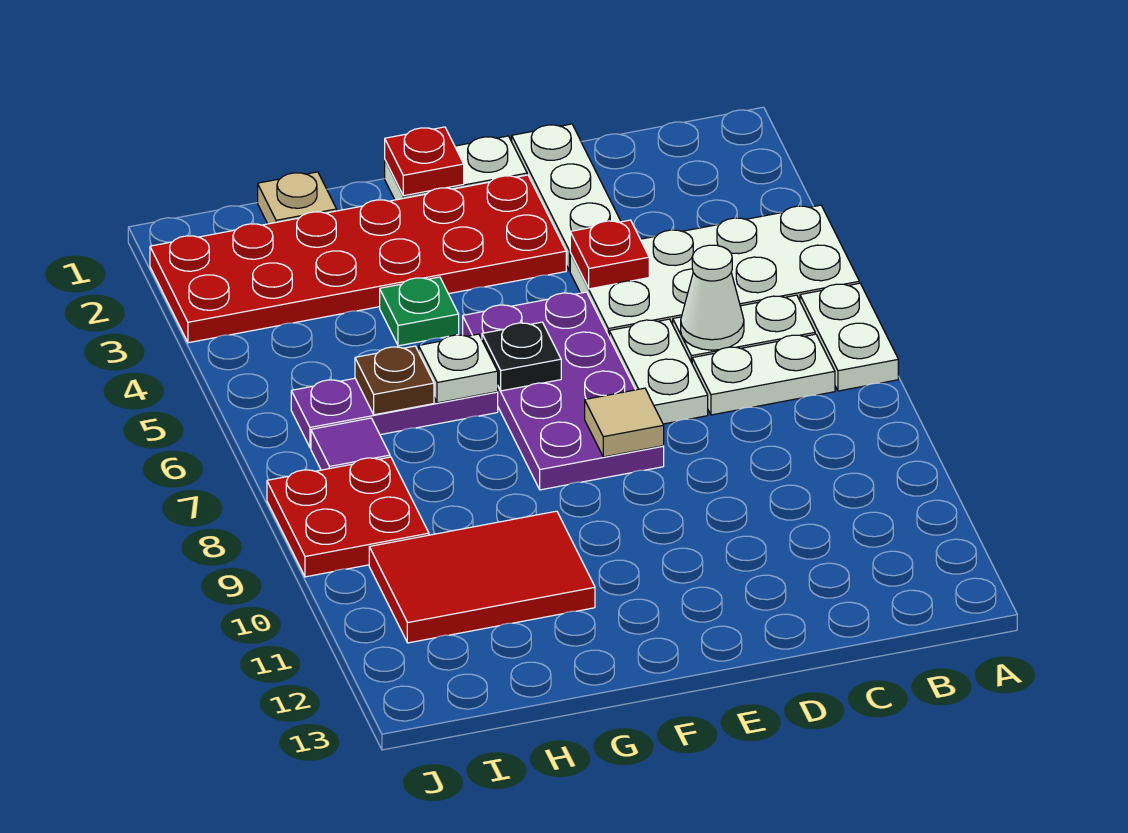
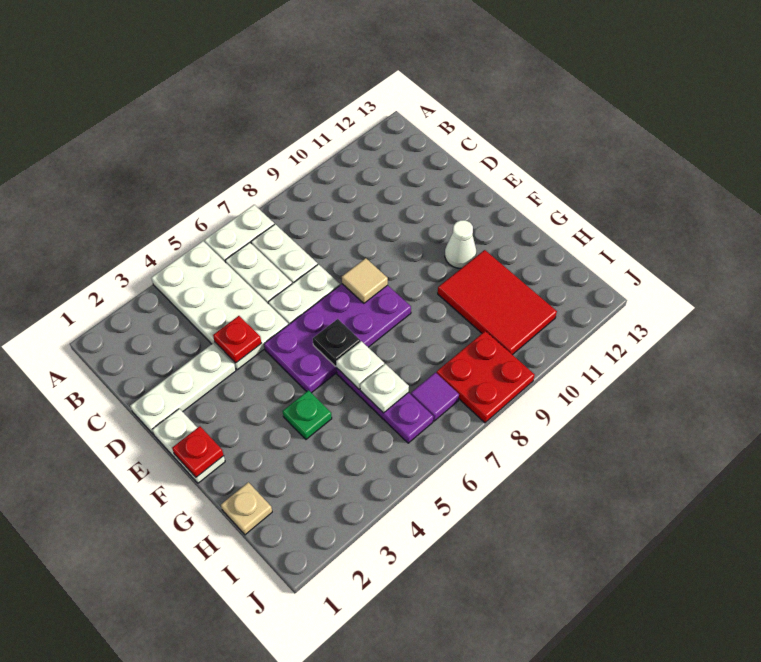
white cone C6 level 2 -> white cone F11 level 1
red plate E2:J3 level 1 -> none
brown plate H6 level 2 -> white plate H6 level 2

